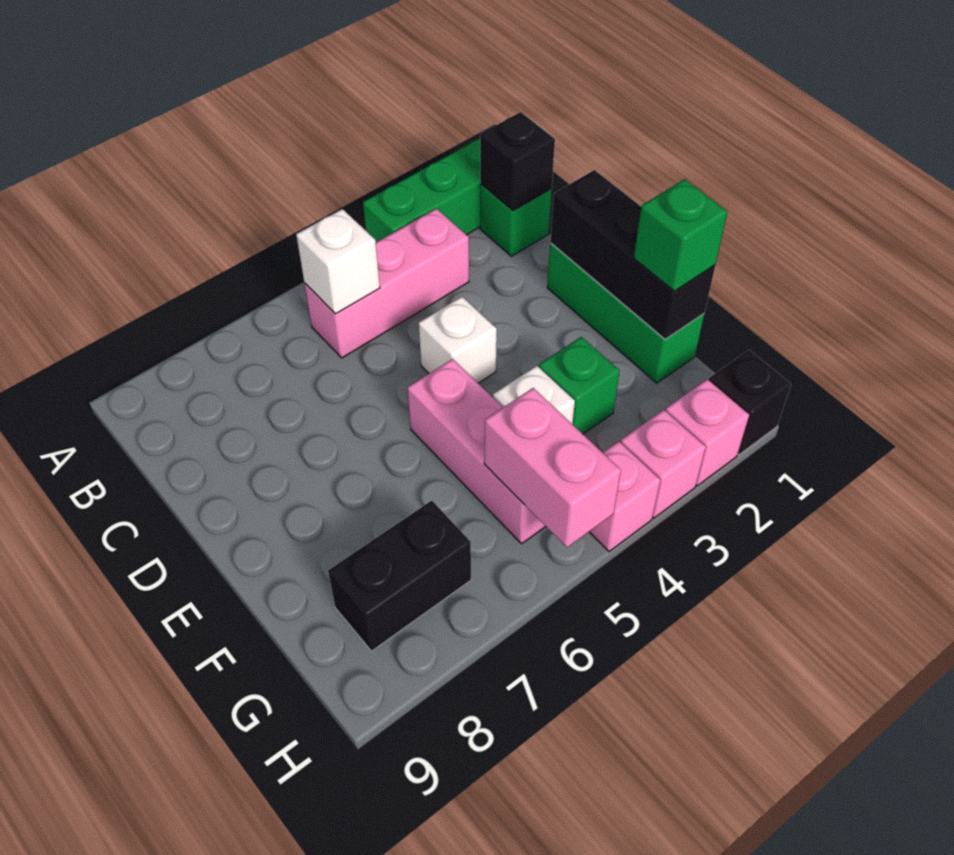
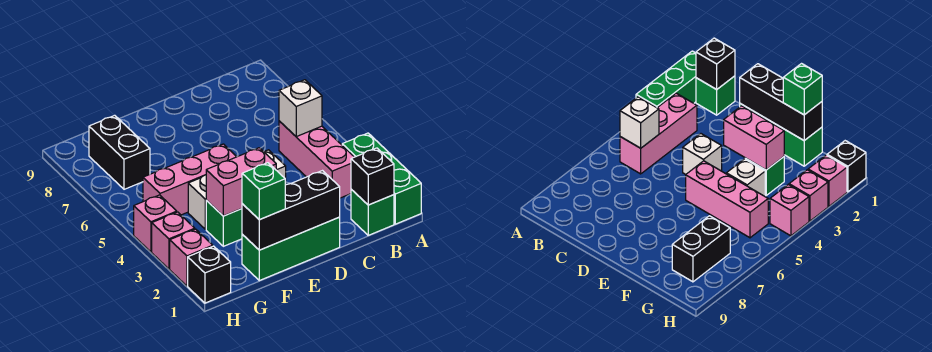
pink brick G5:H5 level 2 -> pink brick E3:F3 level 2

